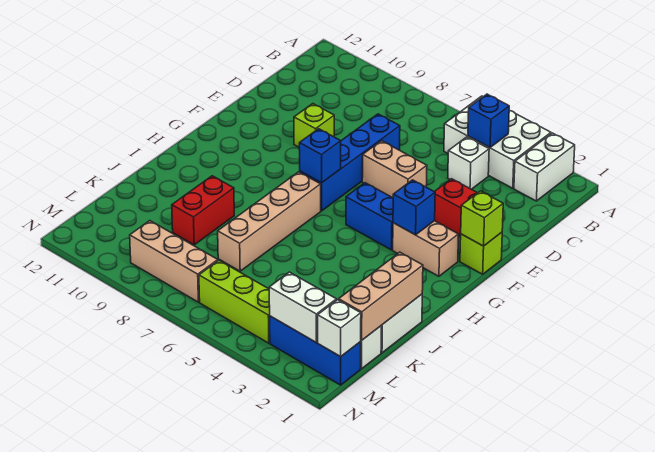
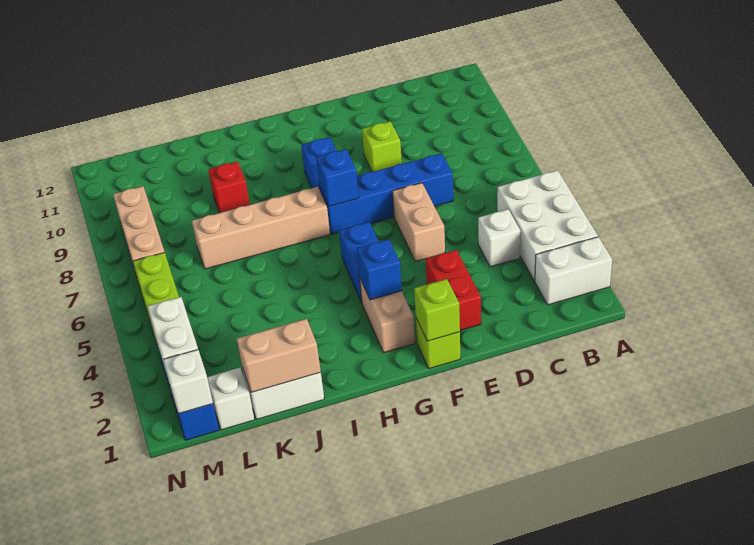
blue brick B4 level 2 -> blue brick G9 level 1
tan brick J1:L1 level 2 -> tan brick J1:K1 level 2
red brick J9:K9 level 1 -> red brick J9 level 1

